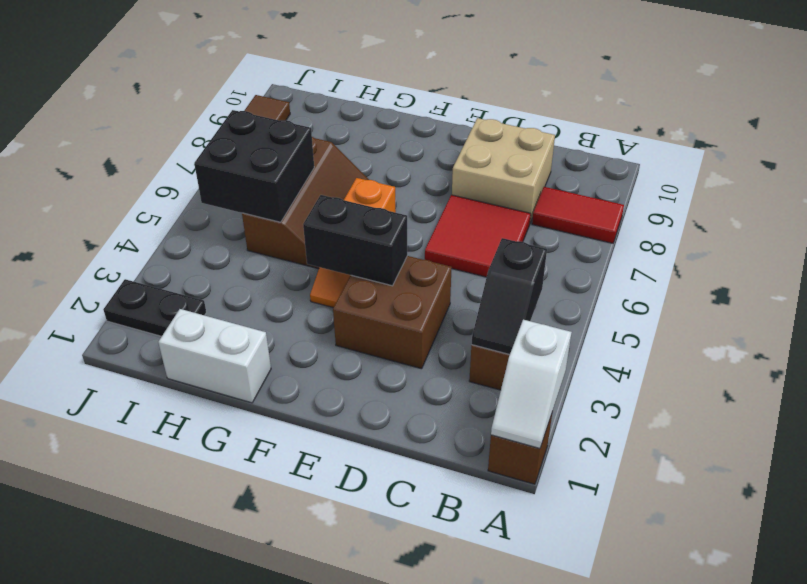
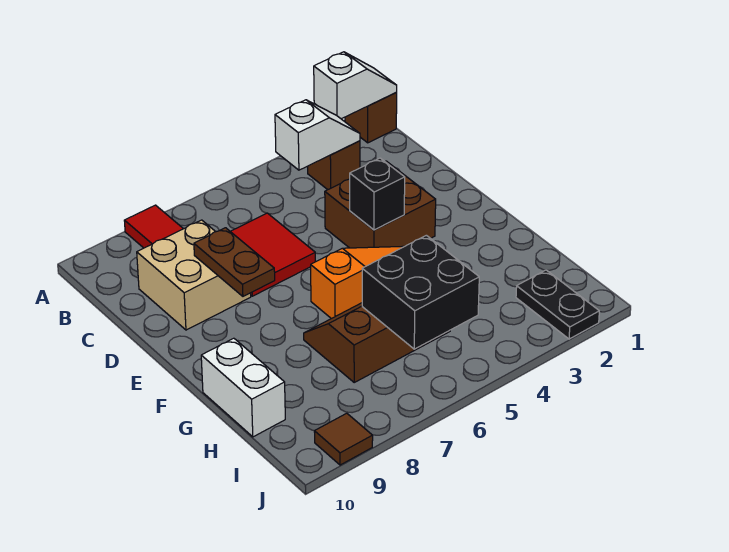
black slope B3:B4 level 2 top 4 -> white slope B3:B4 level 2 top 4
none -> brown plate D8:E8 level 2
black brick E4:F4 level 2 -> black brick E4 level 2
white brick G1:H1 level 1 -> white brick G10:H10 level 1

